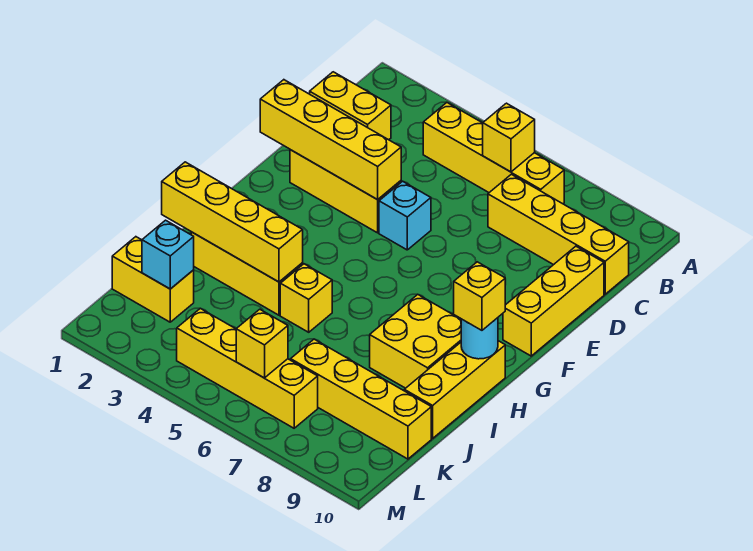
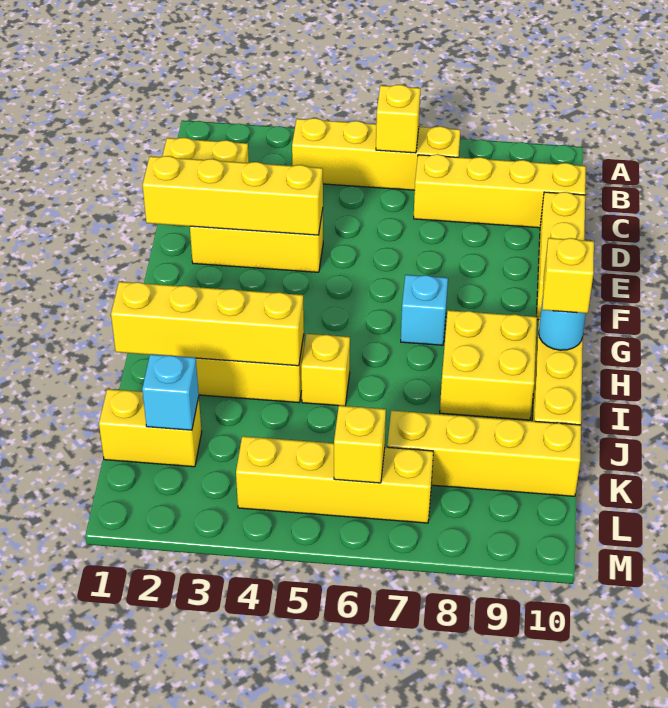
cyan brick E5 level 1 -> cyan brick G7 level 1

